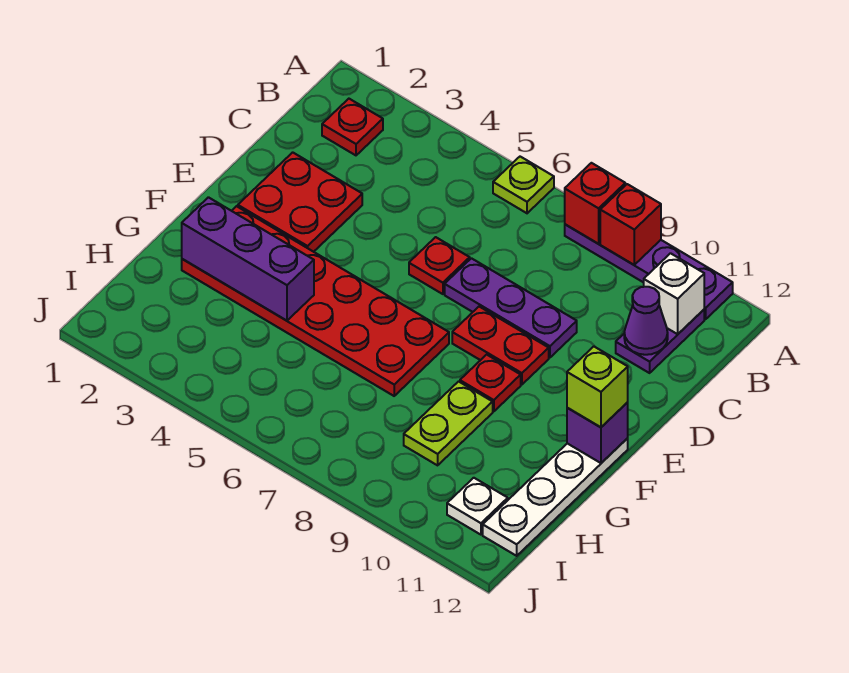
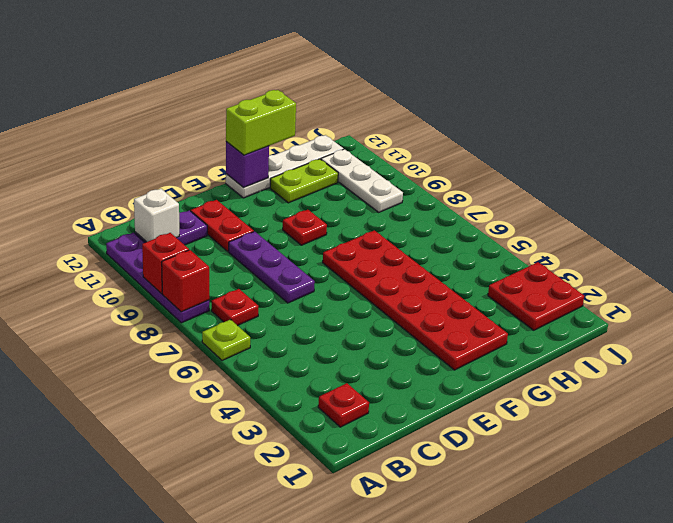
purple cone C11 level 2 -> none
red plate D2:E3 level 1 -> red plate I2:J3 level 1
red plate D6 level 1 -> red plate B7 level 1
red plate E8:E9 level 1 -> red plate D10:D11 level 1
lime brick F12 level 3 -> lime brick F12:G12 level 3
purple brick G2:G4 level 2 -> none
lime plate G9:H9 level 1 -> lime plate G11:H11 level 1
white plate I11 level 1 -> white plate I9:I11 level 1

